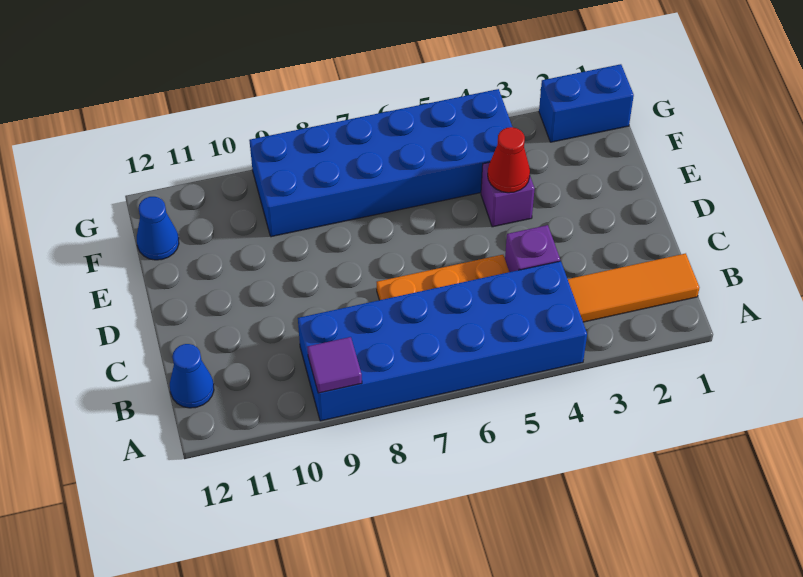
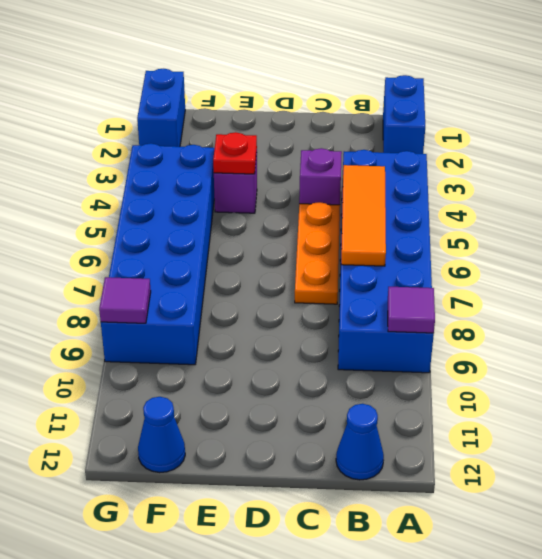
none -> blue brick A1:A2 level 1
orange tile B1:B3 level 1 -> orange tile B5:B7 level 2
red cone E4 level 2 -> red plate E4 level 2
none -> purple tile G9 level 2

